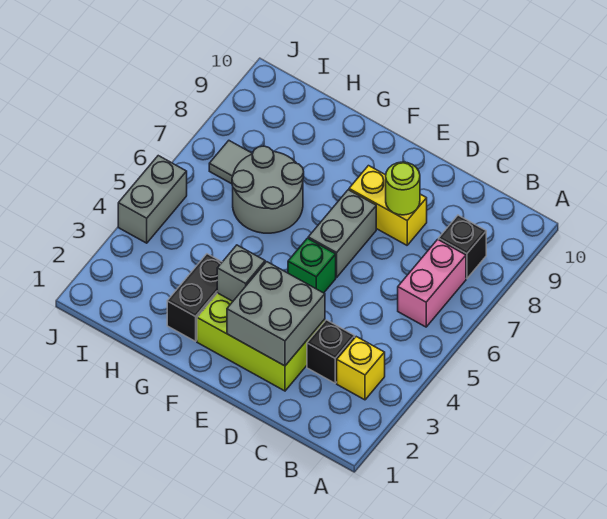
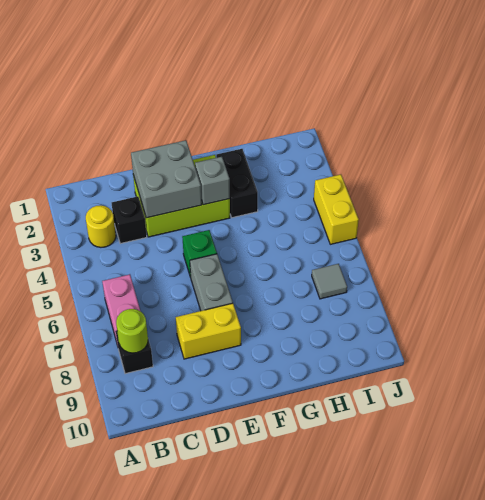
yellow brick B3 level 1 -> yellow round brick B3 level 1
lime round brick D8 level 2 -> lime round brick B8 level 2
grey round brick G6:H7 level 1 -> none
grey brick J4:J5 level 1 -> yellow brick J4:J5 level 1

